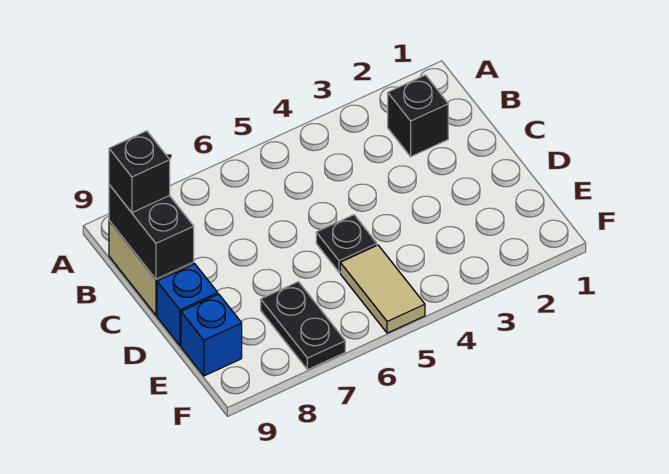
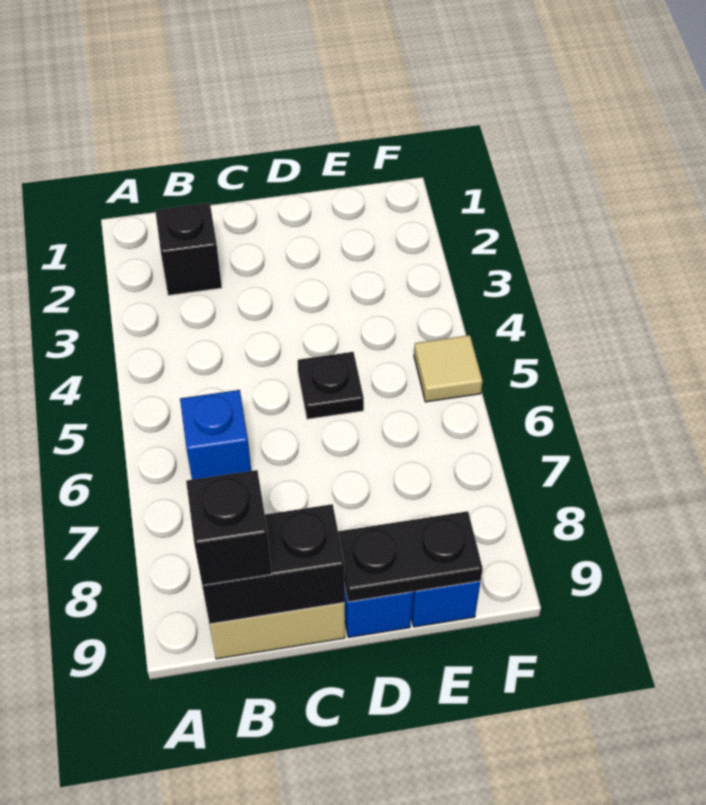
none -> blue brick B6 level 1
tan tile E5:F5 level 1 -> tan tile F5 level 1
black plate E7:F7 level 1 -> black plate D9:E9 level 2

